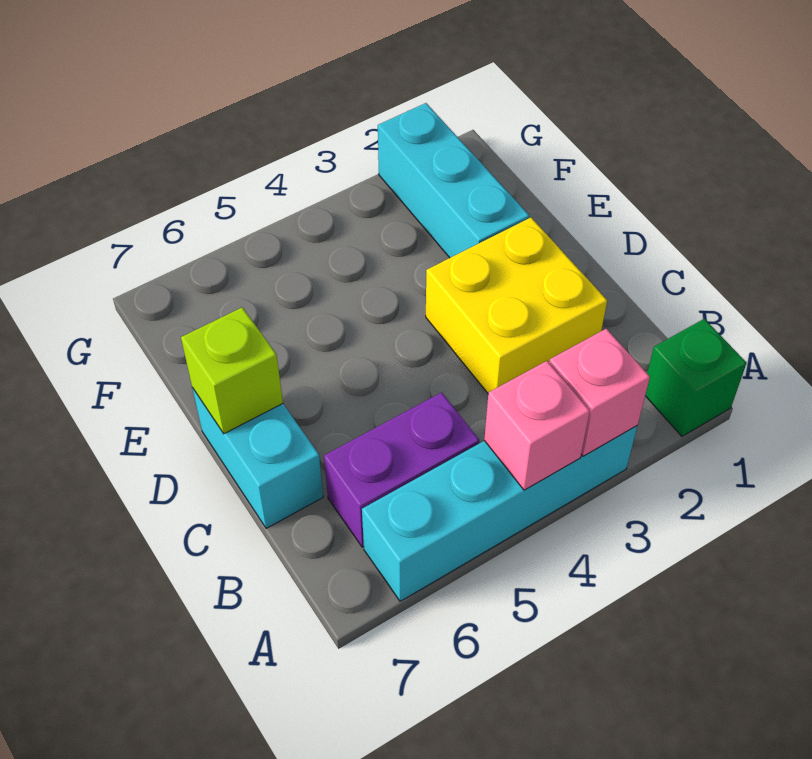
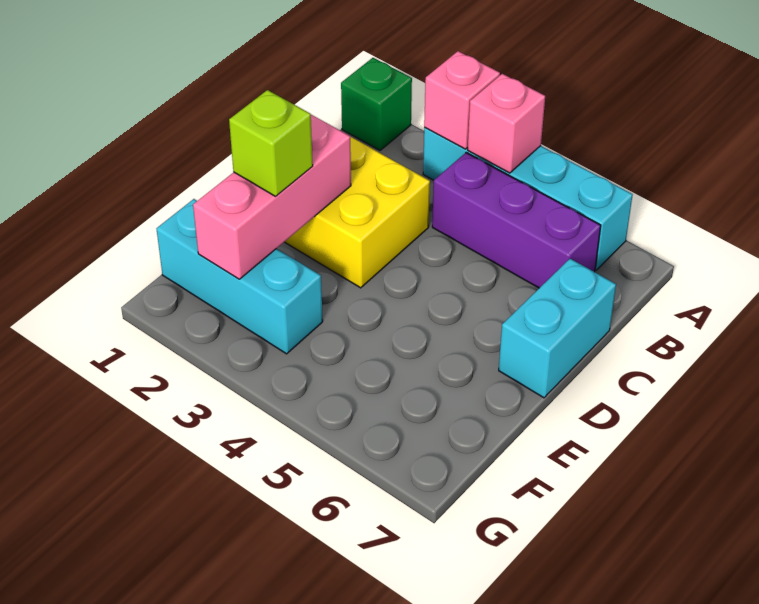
purple brick B5:B6 level 1 -> purple brick B4:B6 level 1
none -> pink brick D2:F2 level 2
lime brick D7 level 2 -> lime brick E2 level 3
cyan brick E2:G2 level 1 -> cyan brick F1:F3 level 1

